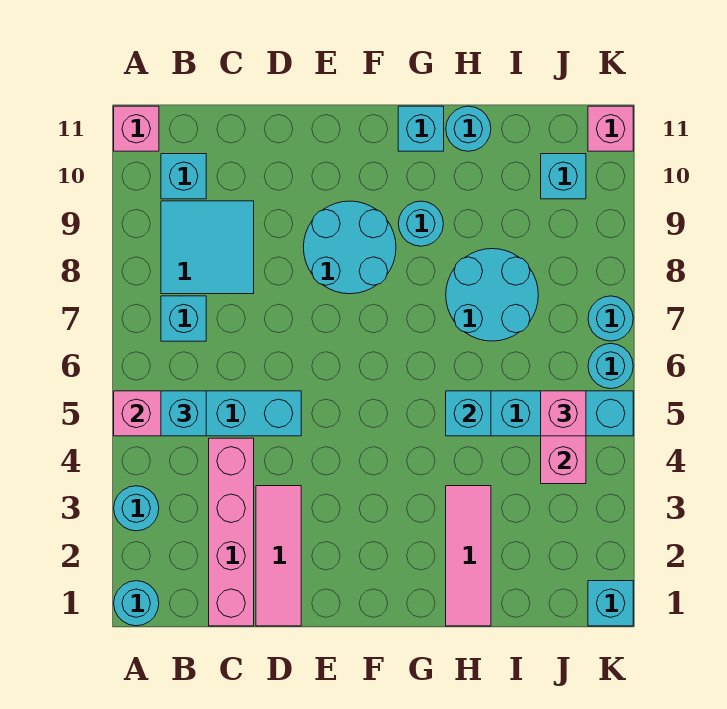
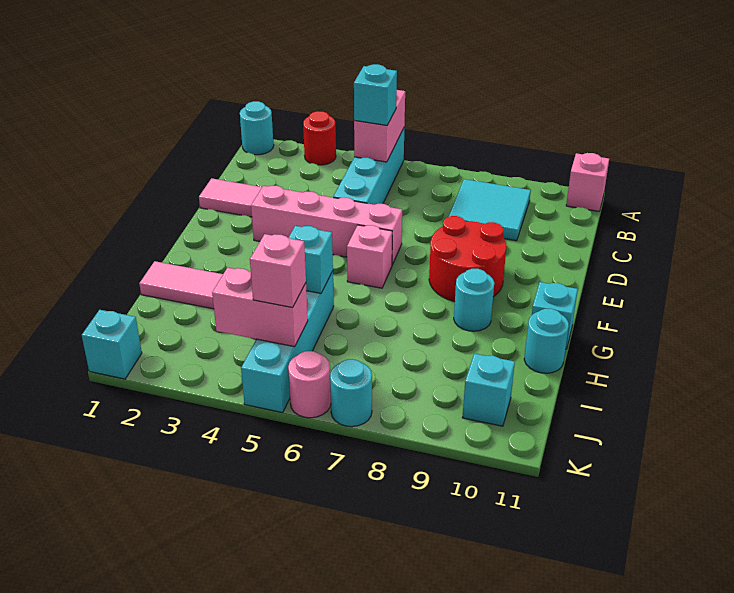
cyan round brick A3 level 1 -> red round brick A3 level 1
cyan brick B7 level 1 -> none
cyan brick B10 level 1 -> none
pink brick C1:C4 level 1 -> pink brick E3:E6 level 1
cyan round brick E8:F9 level 1 -> red round brick E8:F9 level 1
cyan round brick H7:I8 level 1 -> none
cyan round brick K6 level 1 -> pink round brick K6 level 1
pink brick K11 level 1 -> pink brick F6 level 1

